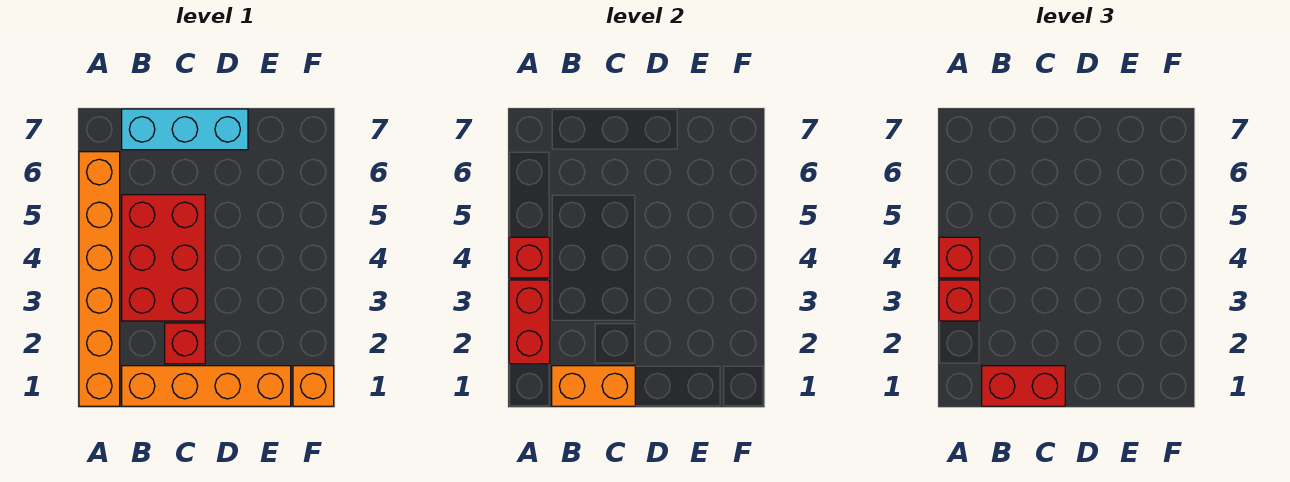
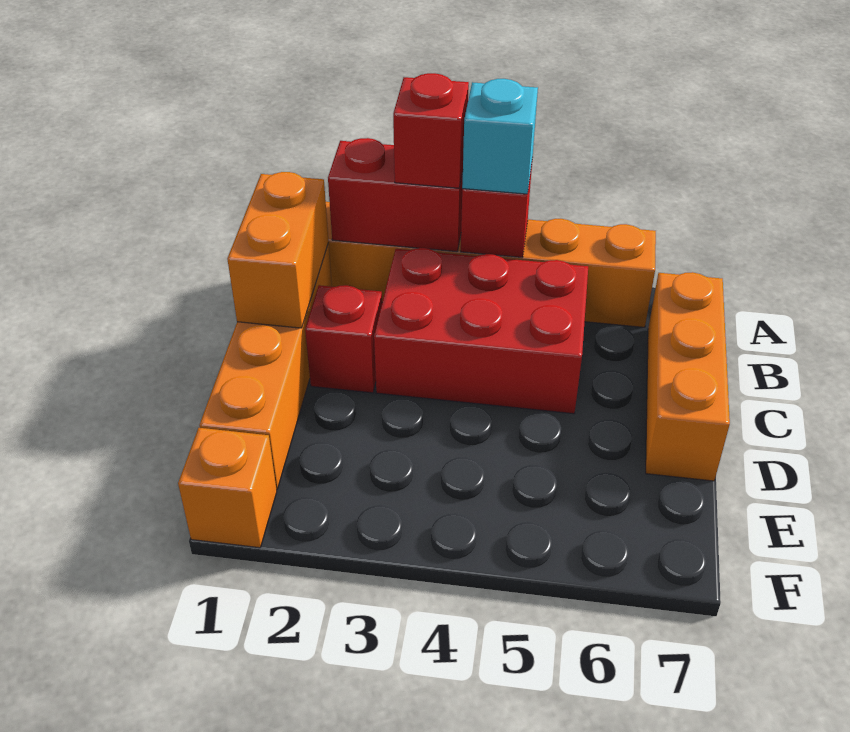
red brick A4 level 3 -> cyan brick A4 level 3
red brick B1:C1 level 3 -> none
cyan brick B7:D7 level 1 -> orange brick B7:D7 level 1

